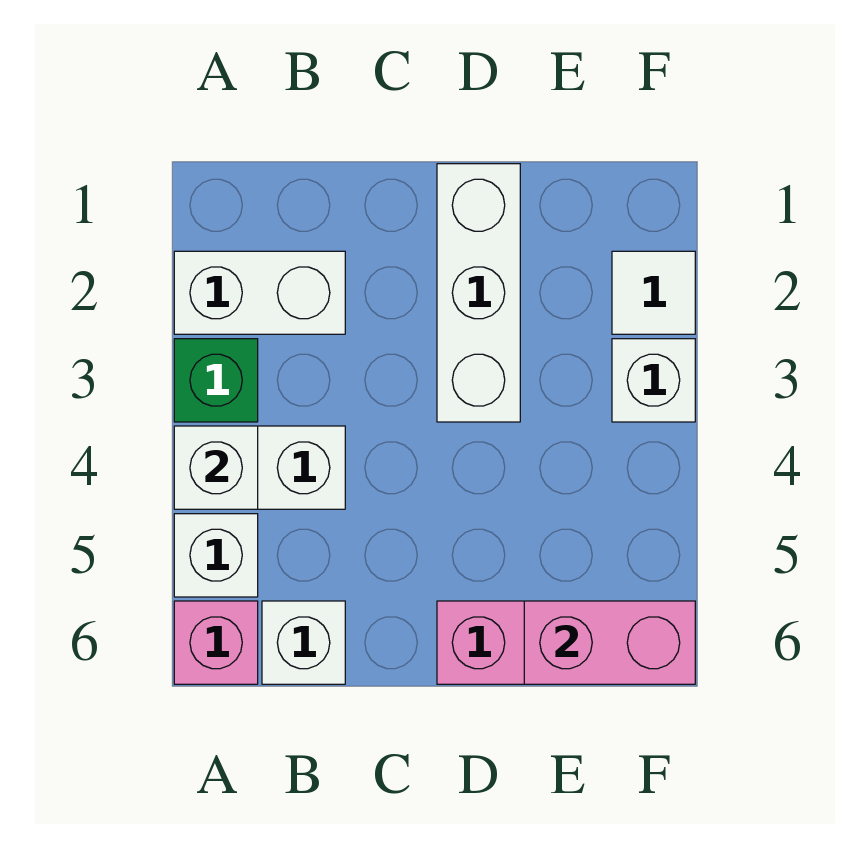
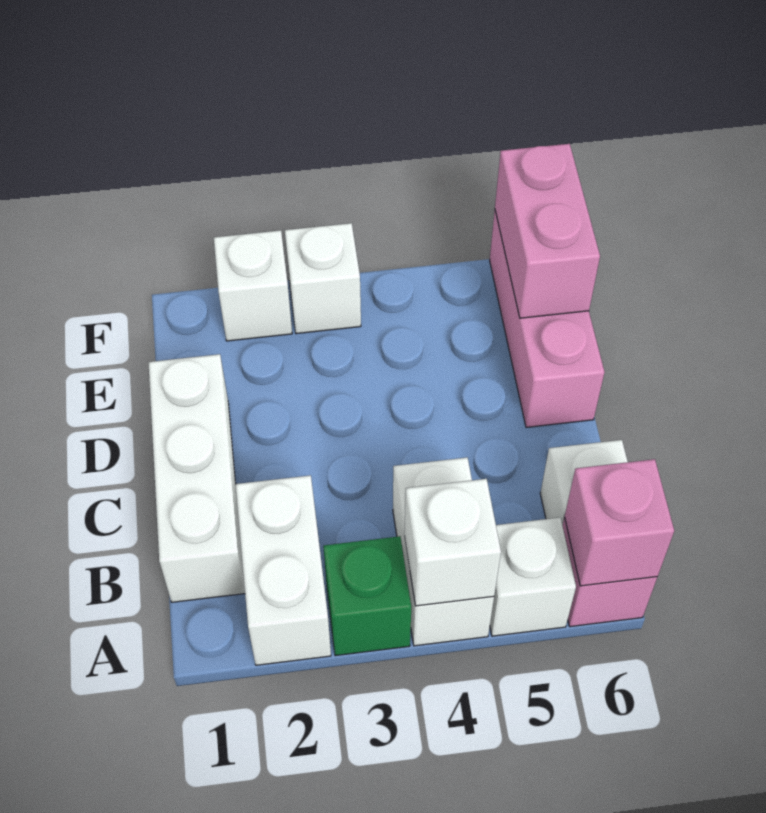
none -> pink brick A6 level 2
white brick D1:D3 level 1 -> white brick B1:D1 level 1
white tile F2 level 1 -> white brick F2 level 1

